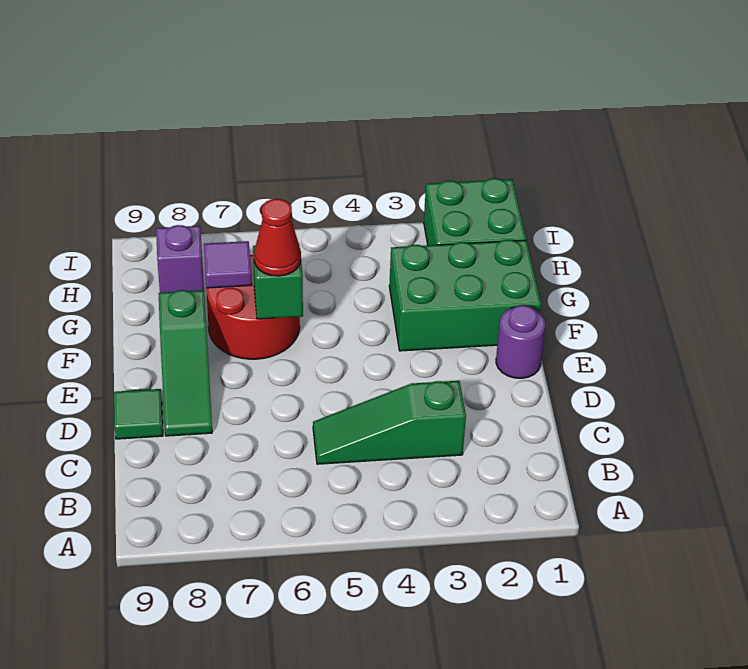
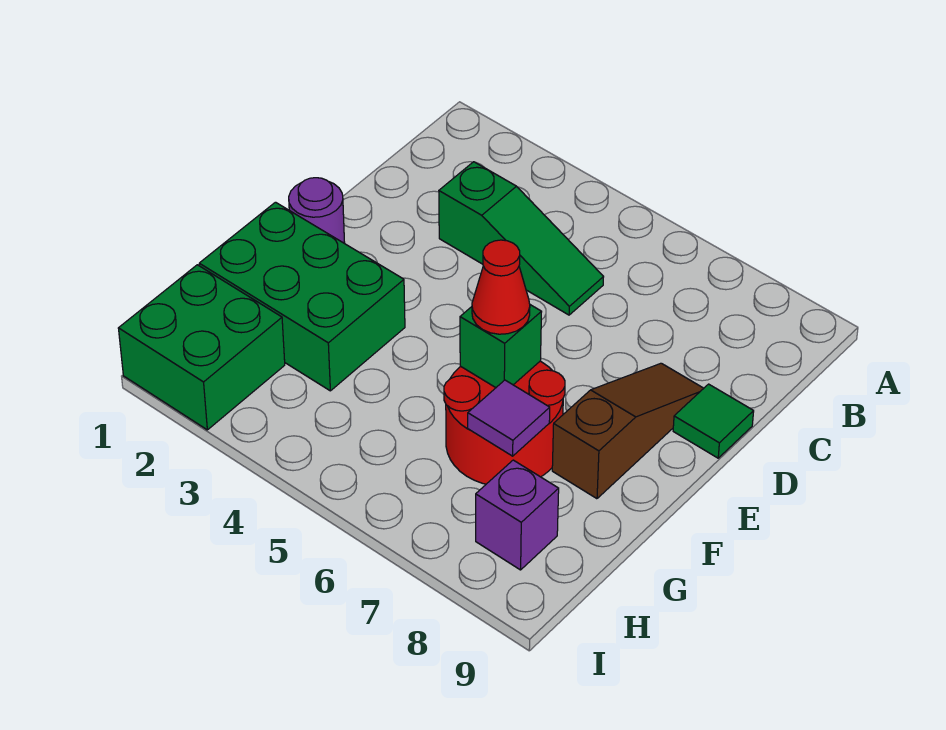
green slope D8:F8 level 1 top F -> brown slope D8:F8 level 1 top F

